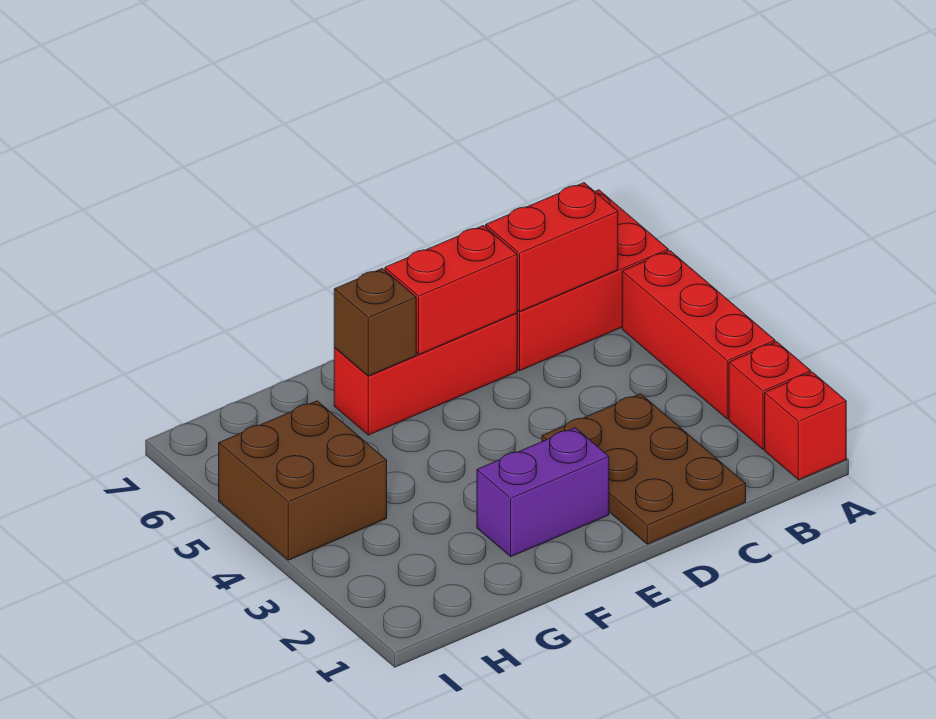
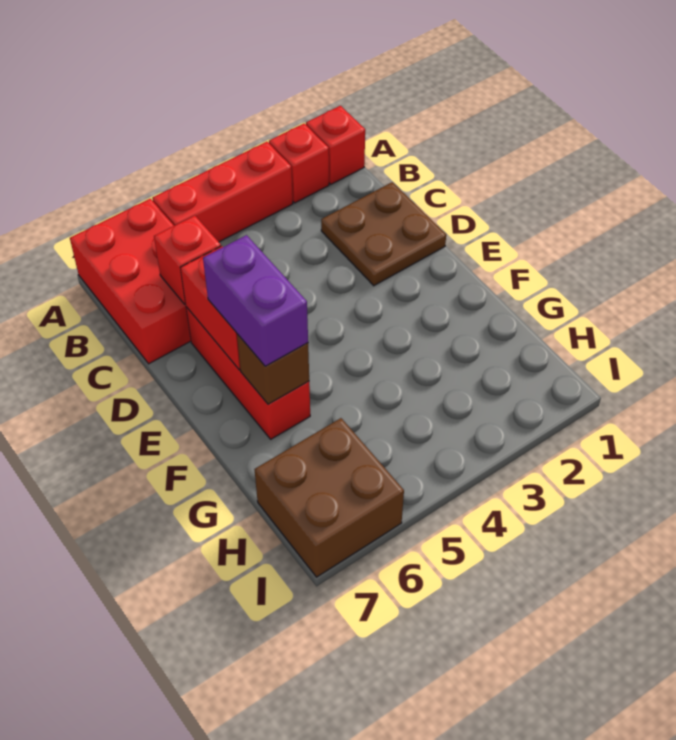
red brick B6:C6 level 2 -> red brick C6 level 2
brown plate C1:D3 level 1 -> brown plate C1:D2 level 1
purple brick E2:F2 level 1 -> purple brick E6:F6 level 3
brown brick H4:I5 level 1 -> brown brick H6:I7 level 1

